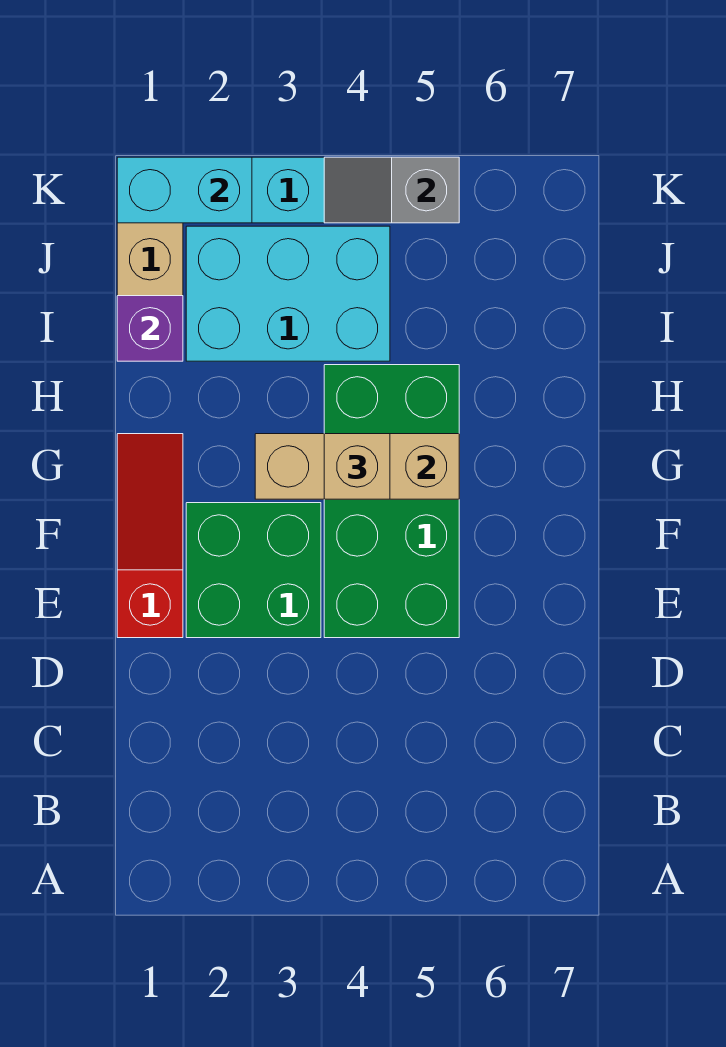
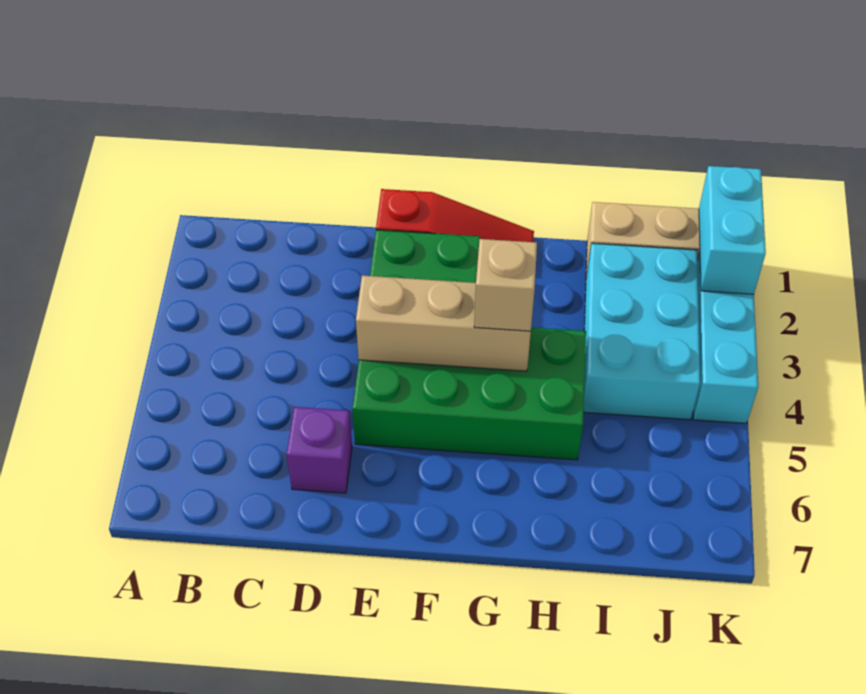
tan brick G3:G5 level 2 -> tan brick E4:G4 level 2
purple brick I1 level 2 -> purple brick D6 level 1
grey slope K4:K5 level 2 top 5 -> none

